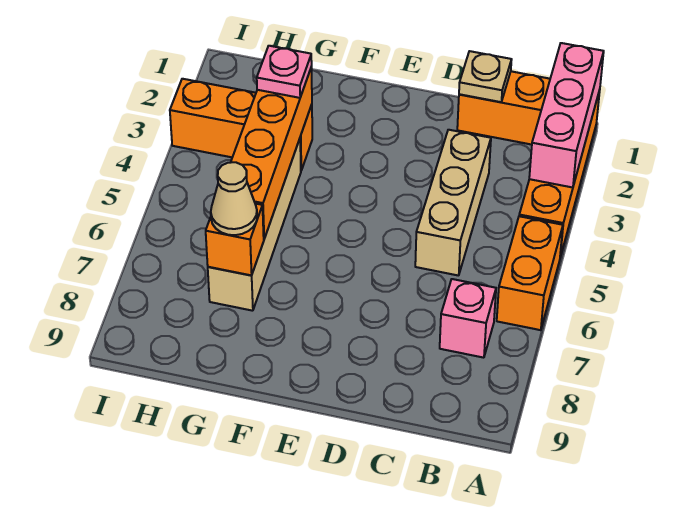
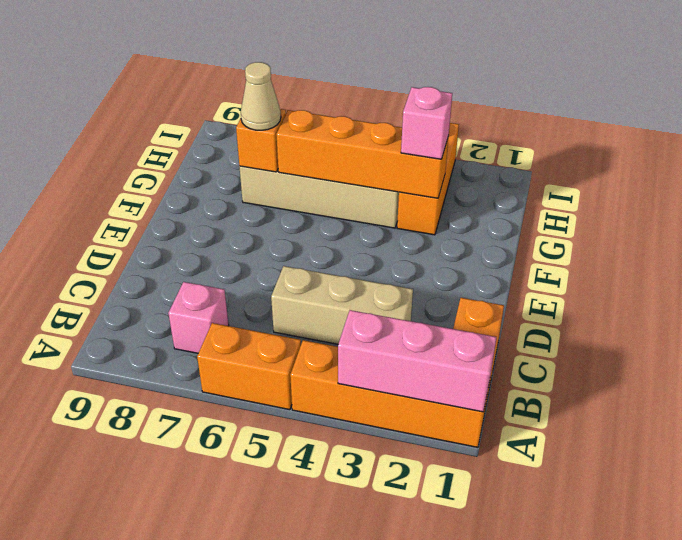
tan plate C1 level 2 -> none
pink plate G3 level 3 -> pink brick G3 level 3

